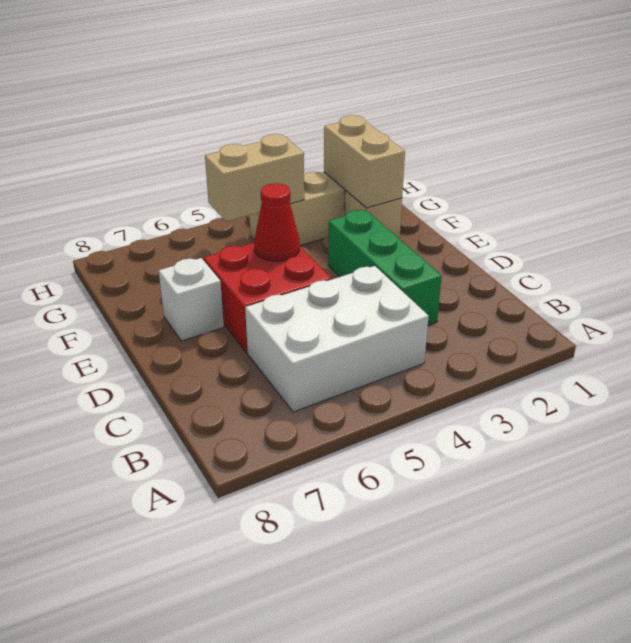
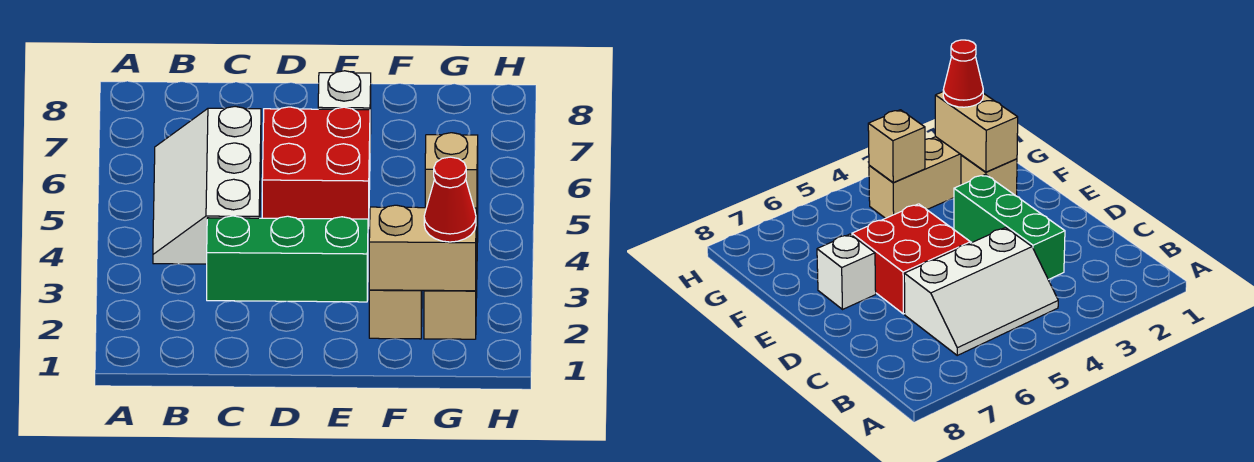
white brick B4:C6 level 1 -> white slope B4:C6 level 1 top C
red cone E5 level 2 -> red cone G2 level 3
tan brick G4:G5 level 2 -> tan brick G4 level 2

